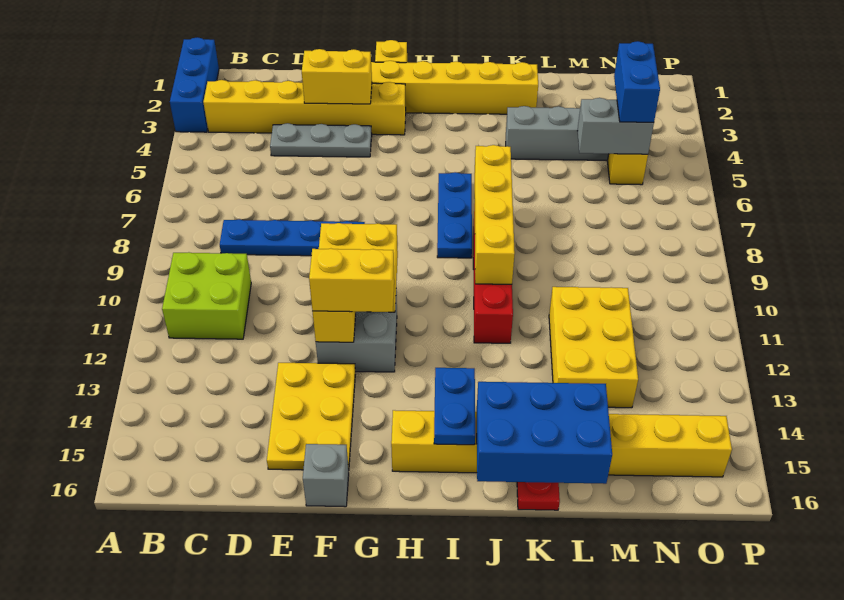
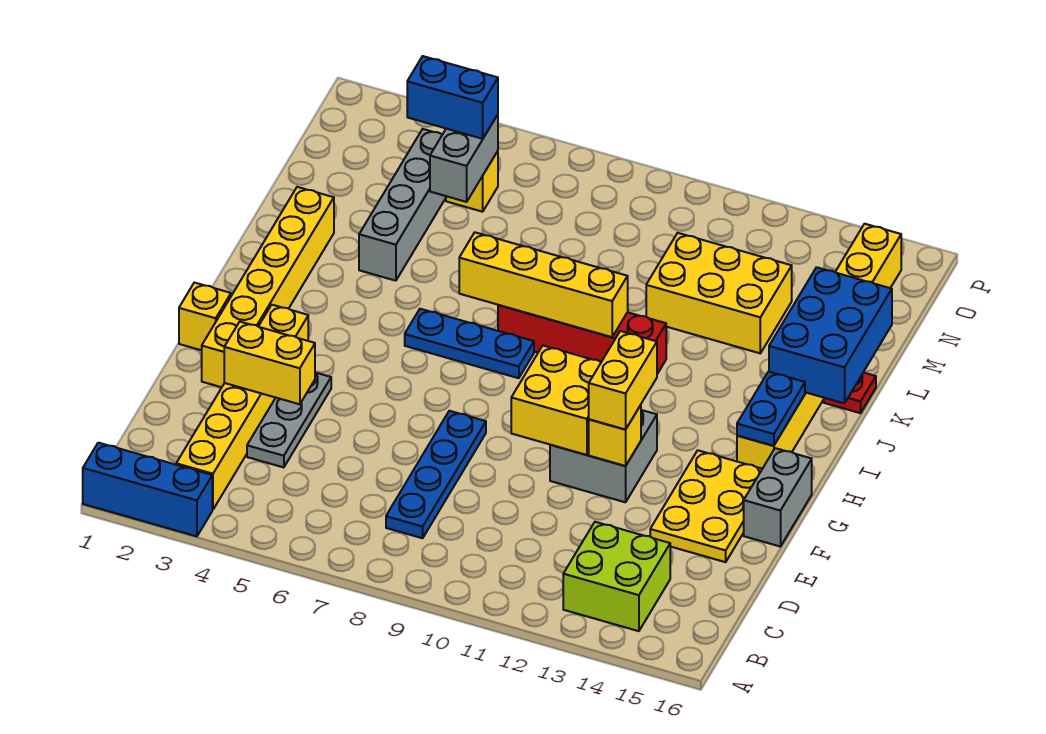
lime brick B10:C11 level 1 -> lime brick B13:C14 level 1
yellow brick E3:F3 level 2 -> yellow brick E3:E4 level 2
yellow plate E13:F15 level 1 -> yellow plate E14:G15 level 1
grey brick F16 level 1 -> grey brick F16:G16 level 1
blue plate I14:I15 level 2 -> blue plate H15:I15 level 2

